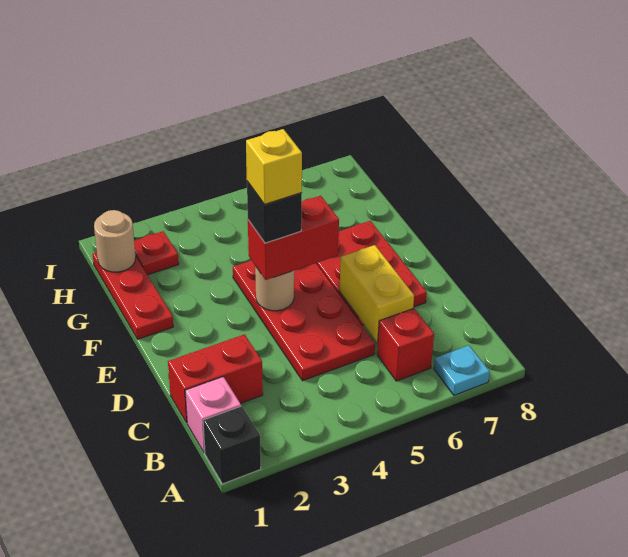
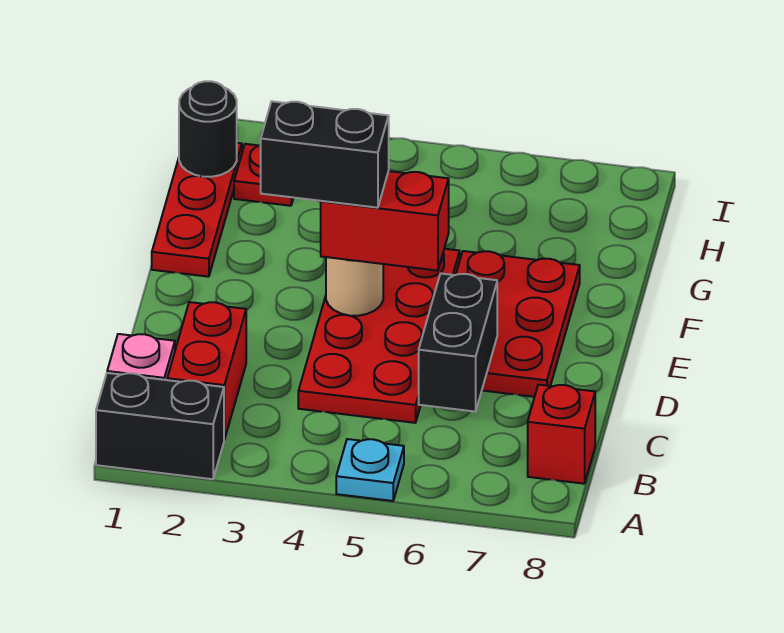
black brick A1 level 1 -> black brick A1:A2 level 1
cyan plate A7 level 1 -> cyan plate A5 level 1
red brick B6 level 1 -> red brick B8 level 1
red brick C1:C2 level 1 -> red brick B2:C2 level 1
yellow brick C6:D6 level 2 -> black brick C6:D6 level 2
black brick E4 level 4 -> black brick E3:E4 level 4
yellow brick E4 level 5 -> none
tan round brick H1 level 2 -> black round brick H1 level 2

